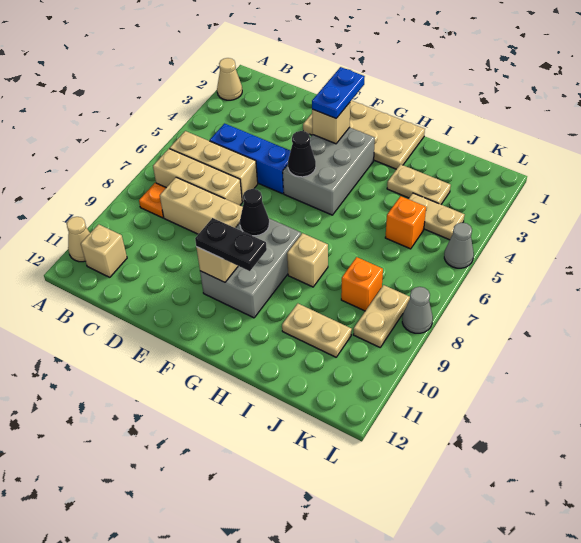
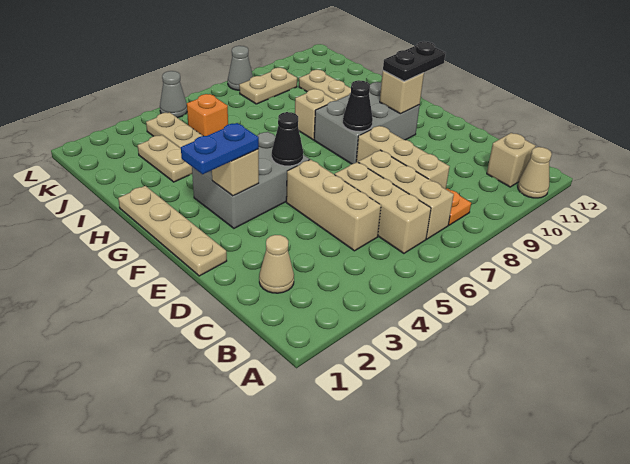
tan cone A2 level 1 -> tan cone C2 level 1
blue brick C5:E5 level 1 -> tan brick C5:E5 level 1
tan plate E1:H2 level 1 -> tan plate E1:H1 level 1
black plate F10:G10 level 3 -> black plate F10:F11 level 3
orange brick J8 level 1 -> none

